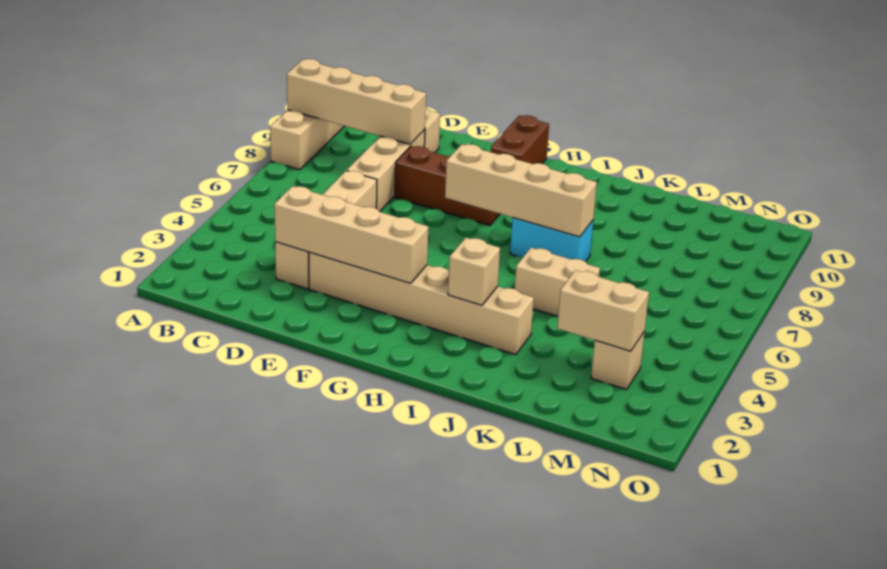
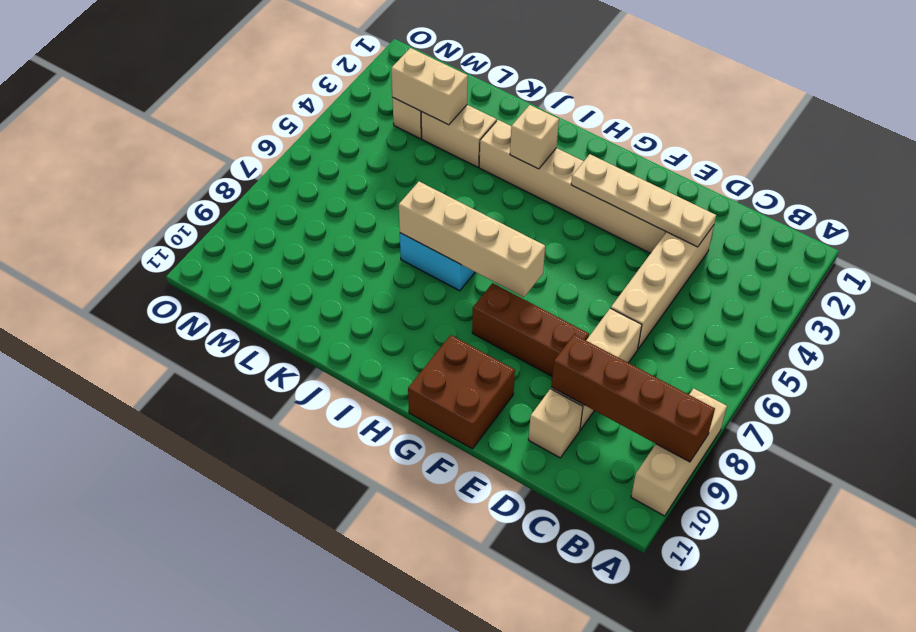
tan brick A9:D9 level 2 -> brown brick A9:D9 level 2
tan brick D3:G3 level 2 -> tan plate D3:G3 level 2
brown brick G10:G11 level 1 -> brown brick F10:G11 level 1
tan brick J5:K5 level 1 -> tan brick K3:L3 level 1

